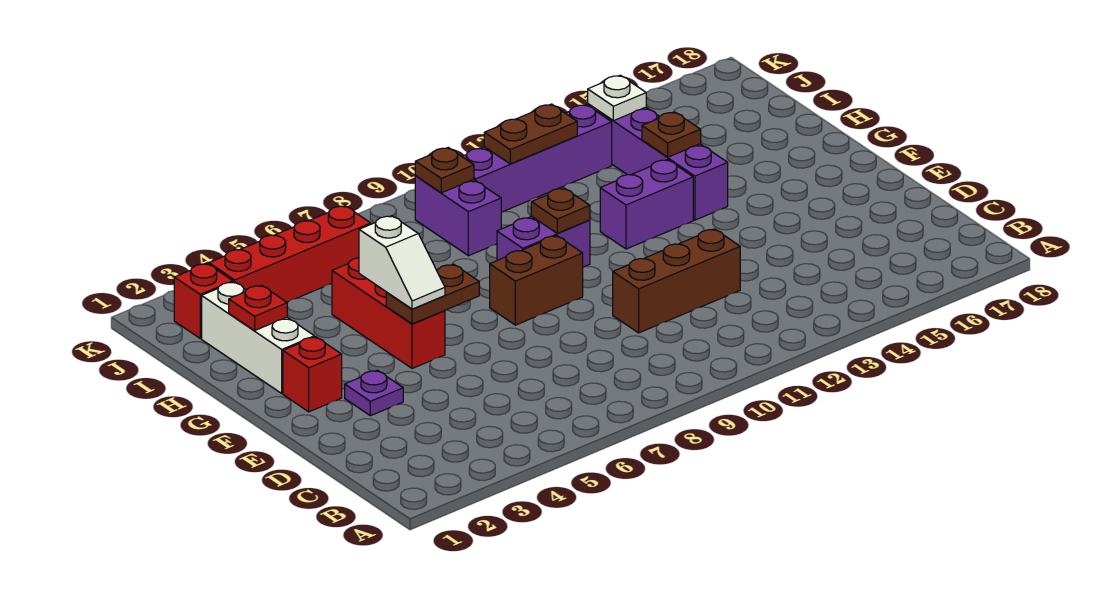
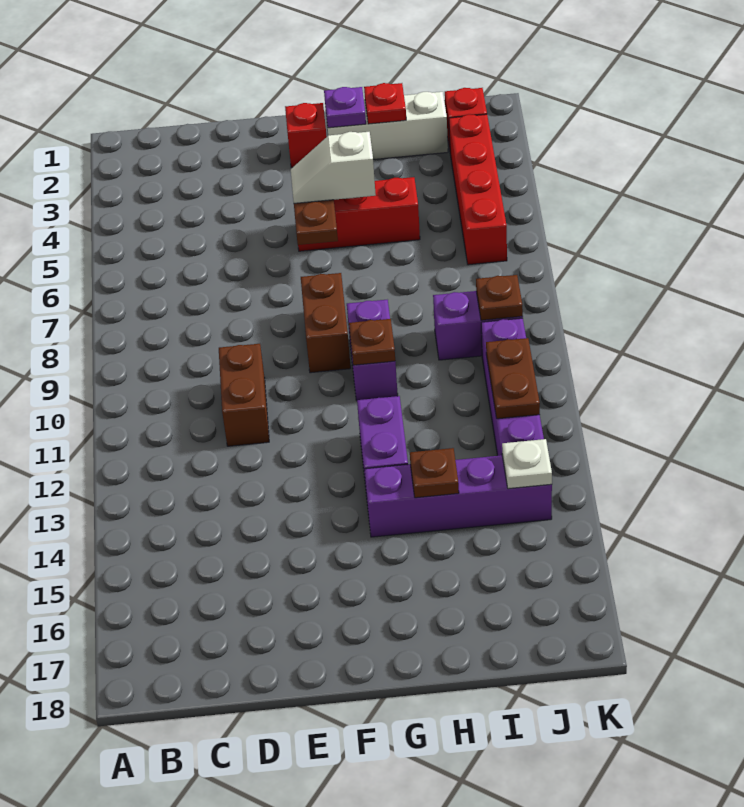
brown brick D10:D12 level 1 -> brown brick D10:D11 level 1
purple plate E3 level 1 -> purple plate G2 level 2

